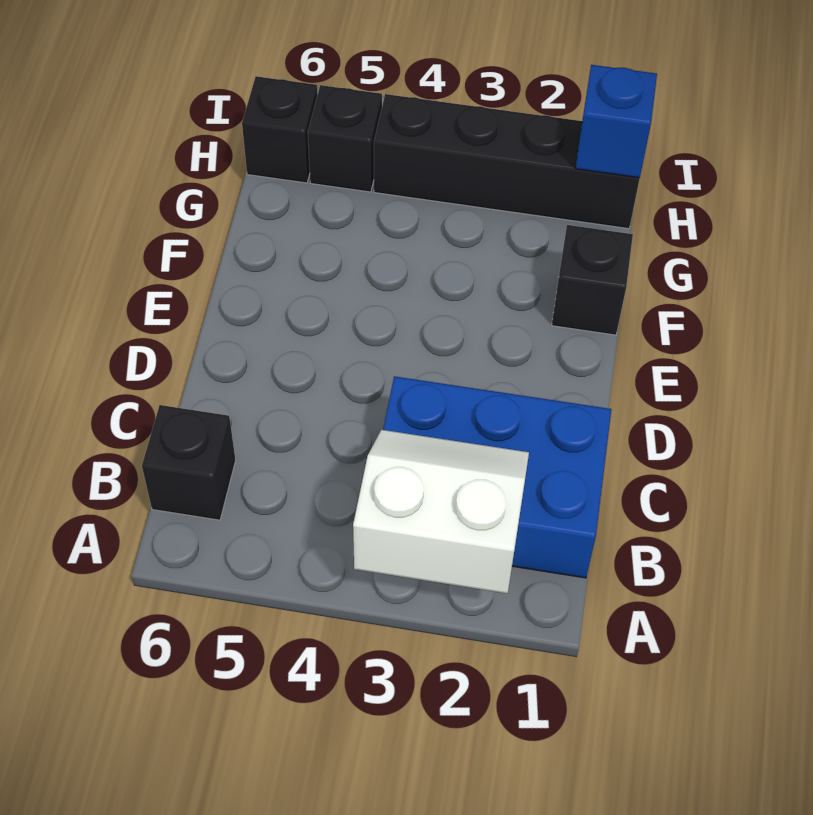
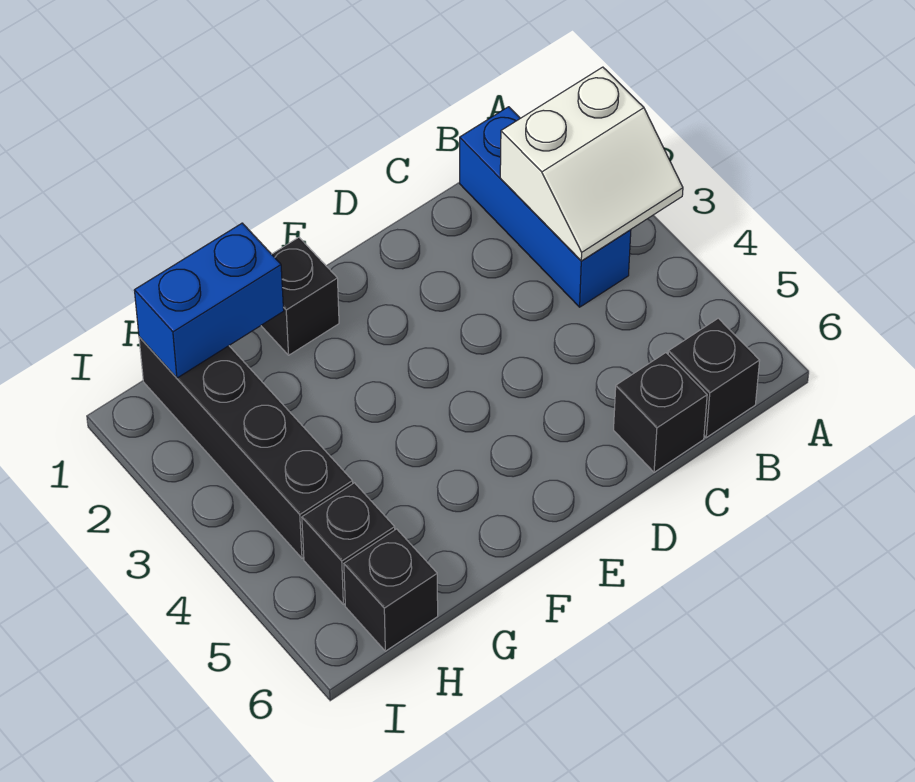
white slope A2:B3 level 2 top A -> white slope A2:B3 level 2 top 2
blue brick B1:C3 level 1 -> blue brick B1:B3 level 1
none -> black brick C6 level 1
blue brick H1 level 2 -> blue brick G1:H1 level 2

